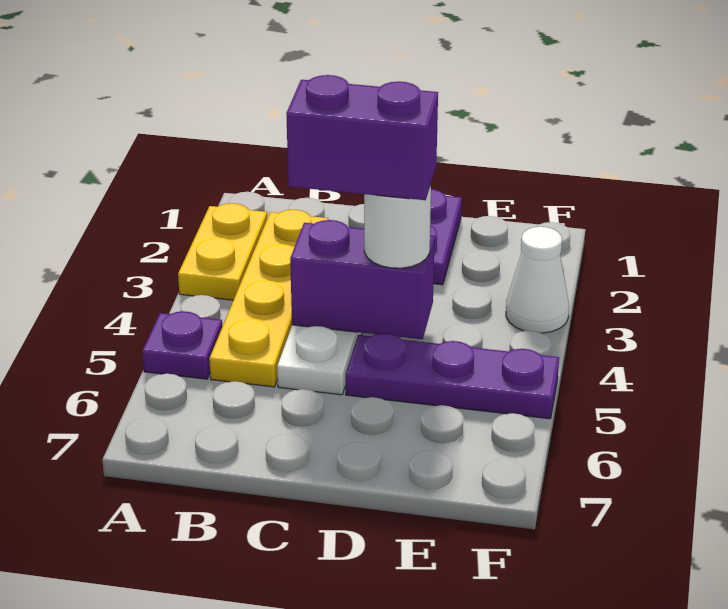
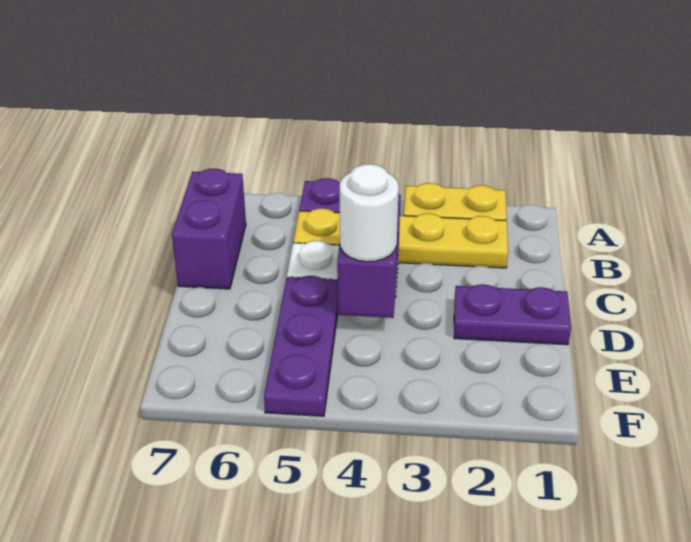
purple brick C4:D4 level 4 -> purple brick B7:C7 level 1
white cone F3 level 1 -> none

